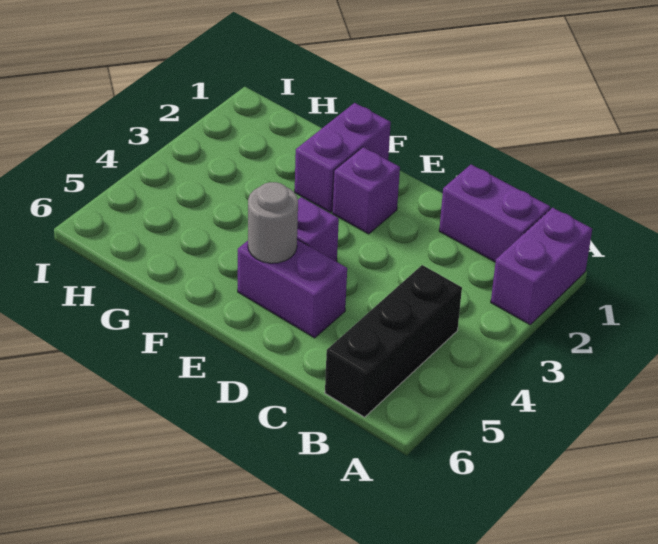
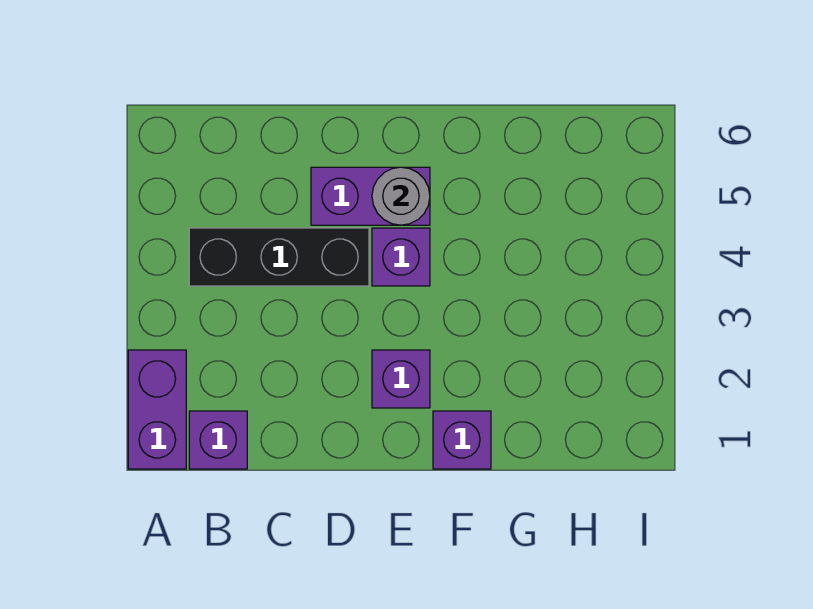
purple brick B1:C1 level 1 -> purple brick B1 level 1
black brick B4:B6 level 1 -> black brick B4:D4 level 1
purple brick F1:F2 level 1 -> purple brick F1 level 1

